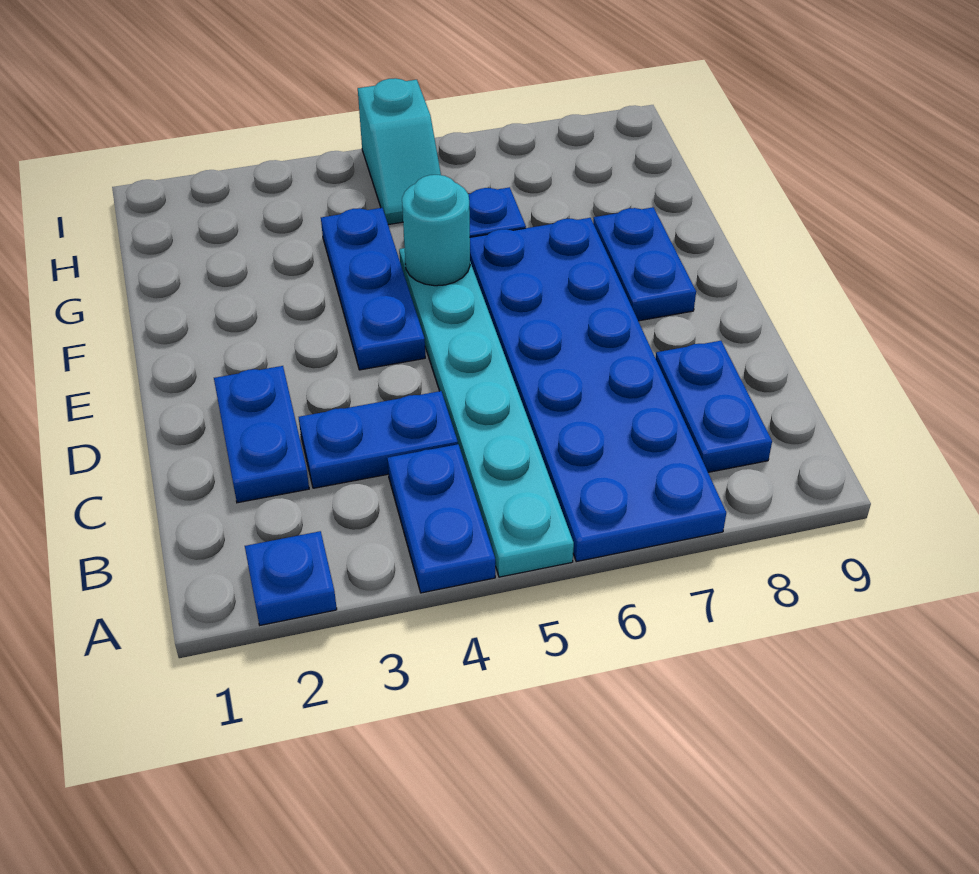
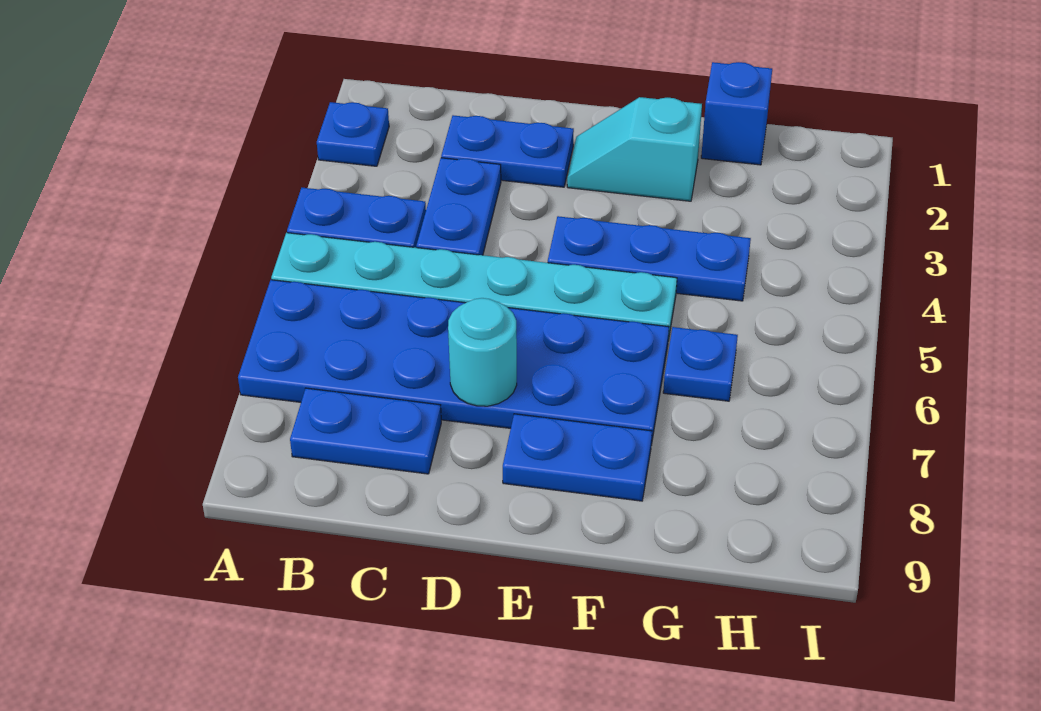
cyan round brick F5 level 2 -> cyan round brick D7 level 2
none -> blue brick G1 level 1
cyan slope H5:I5 level 1 top I -> cyan slope E2:F2 level 1 top F

